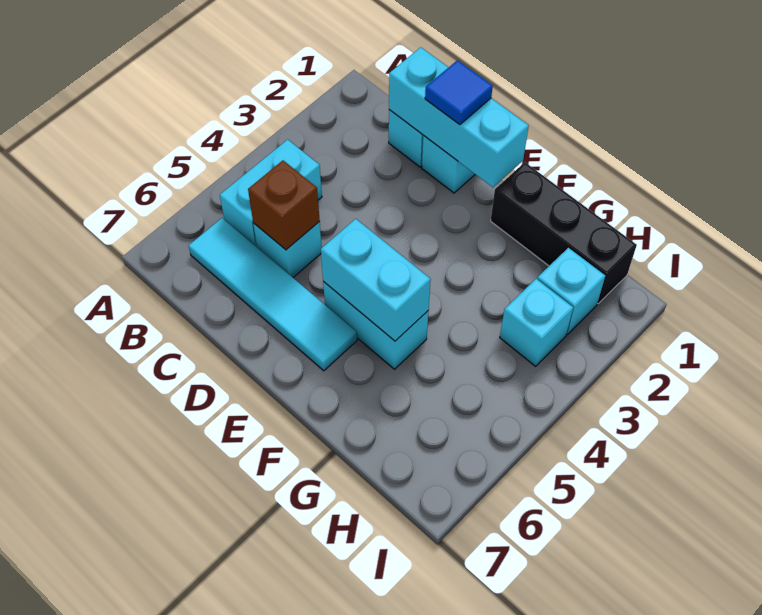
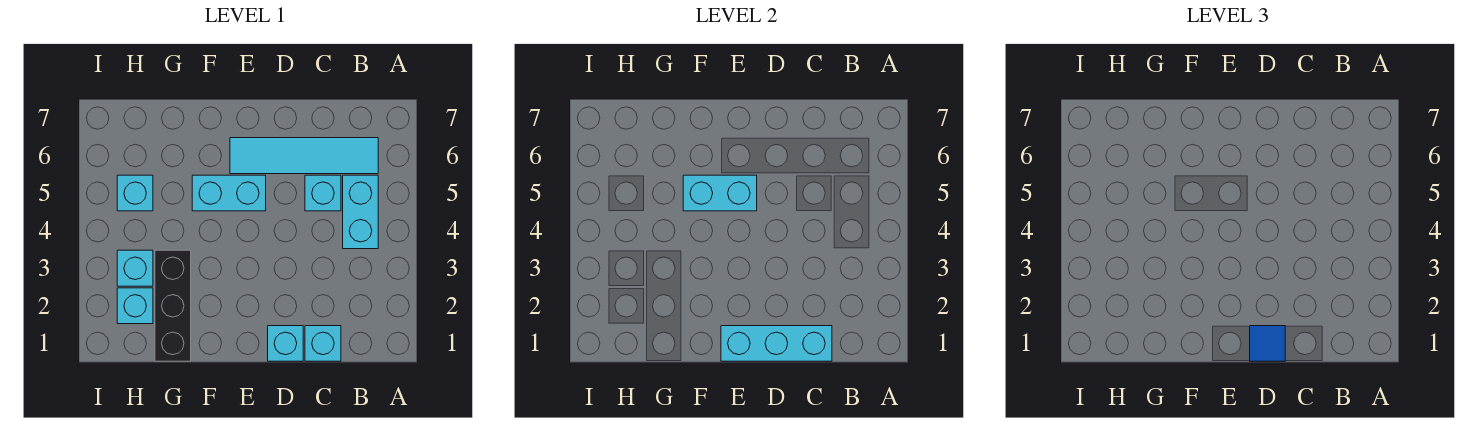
brown brick C5 level 2 -> none
black brick F1:H1 level 1 -> black brick G1:G3 level 1
none -> cyan brick H5 level 1

